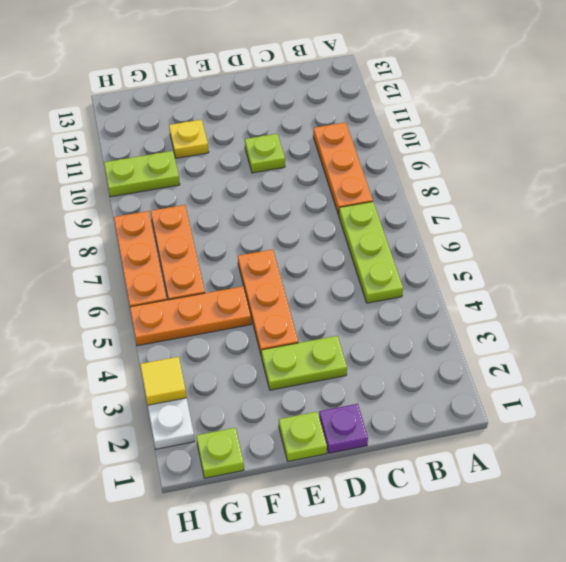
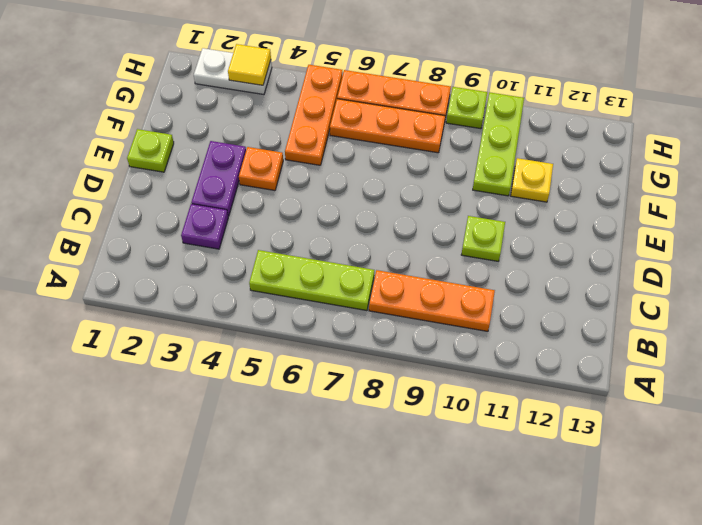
purple plate D1 level 1 -> purple plate C3 level 1
lime plate D3:E3 level 1 -> purple plate D3:E3 level 1
orange plate E4:E6 level 1 -> orange plate E4 level 1
lime plate G1 level 1 -> lime plate H9 level 1
lime plate G10:H10 level 1 -> lime plate F10:H10 level 1

